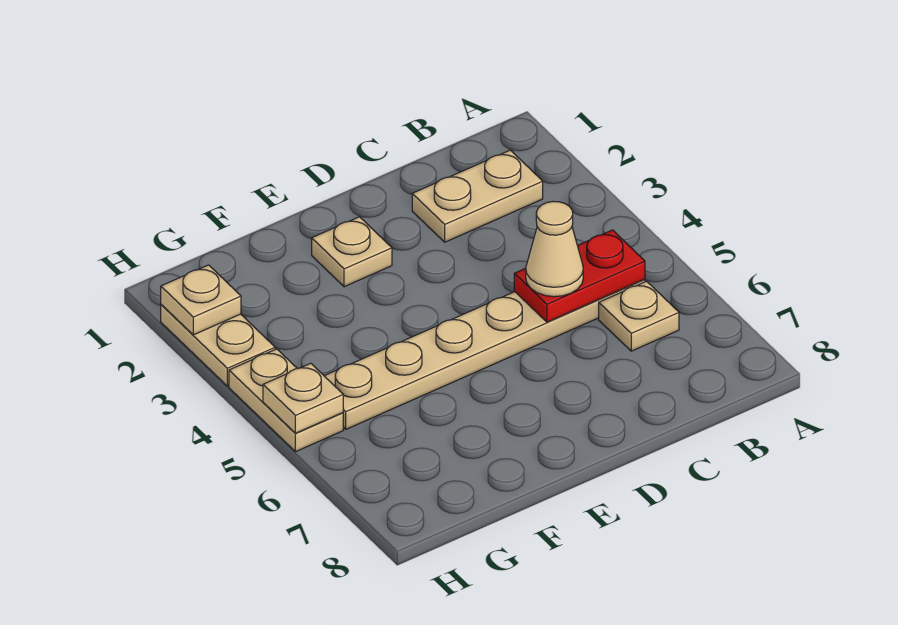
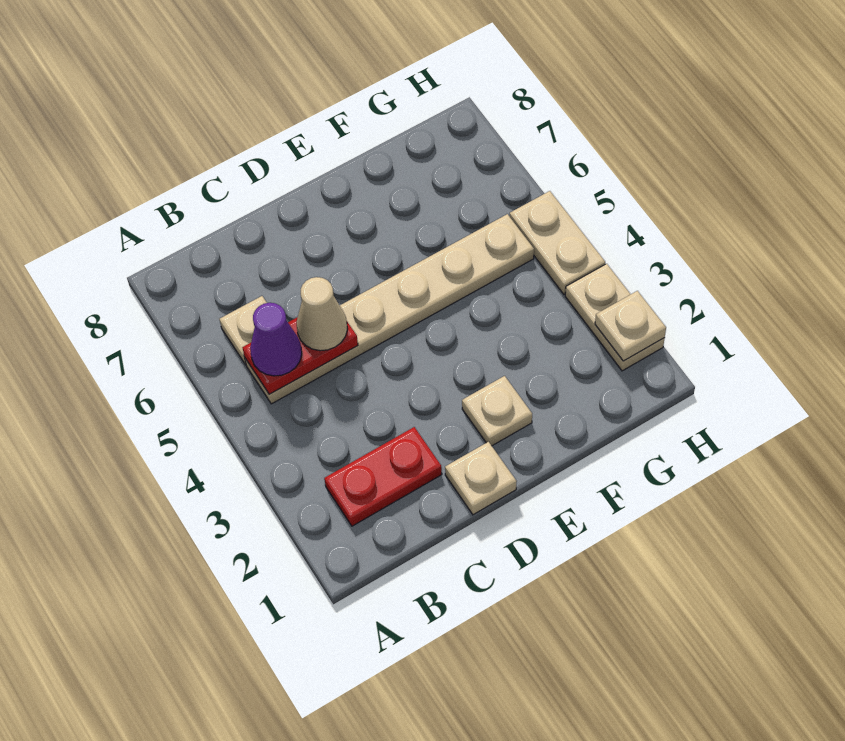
tan plate B2:C2 level 1 -> red plate B2:C2 level 1
none -> purple cone B5 level 3
tan plate H5 level 2 -> tan plate D1 level 1

